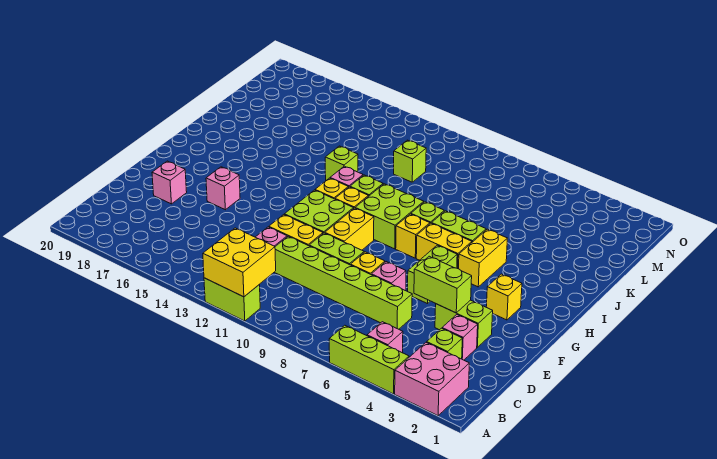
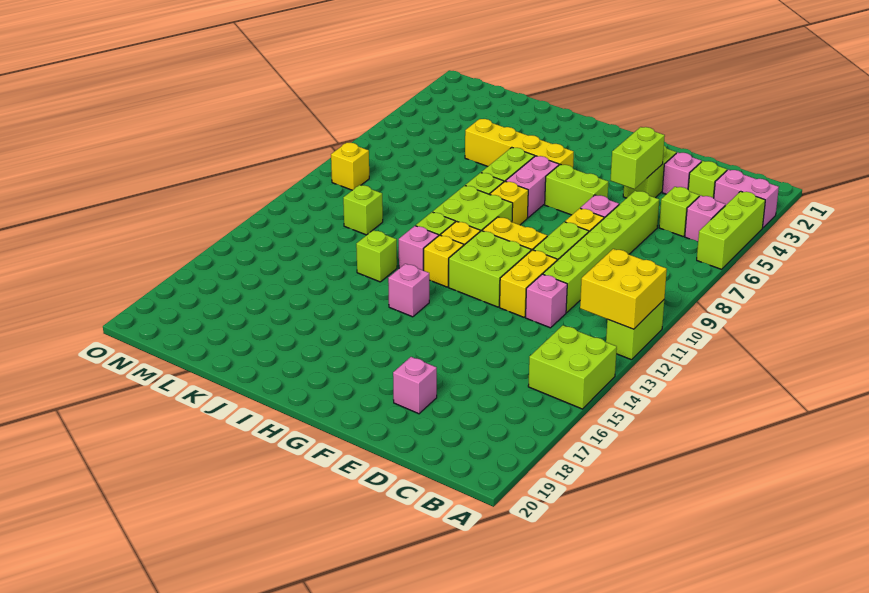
pink brick A2:B3 level 1 -> pink brick A3:B3 level 1
none -> lime brick A14:B15 level 1
none -> lime brick C5 level 1
pink brick F16 level 1 -> pink brick H14 level 1
yellow brick G3 level 1 -> yellow brick N9 level 1
yellow brick H5:I5 level 1 -> yellow brick H5:K5 level 1
yellow brick H6:H7 level 1 -> pink brick H6:H7 level 1

